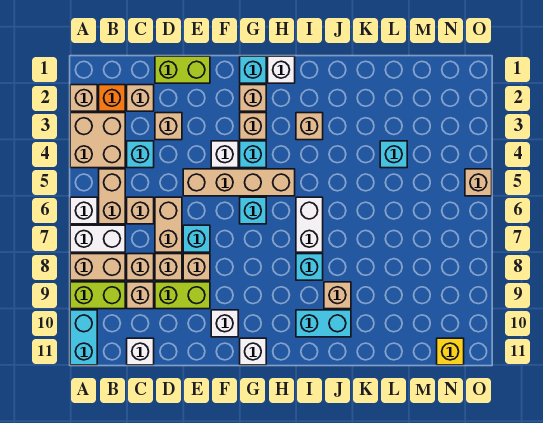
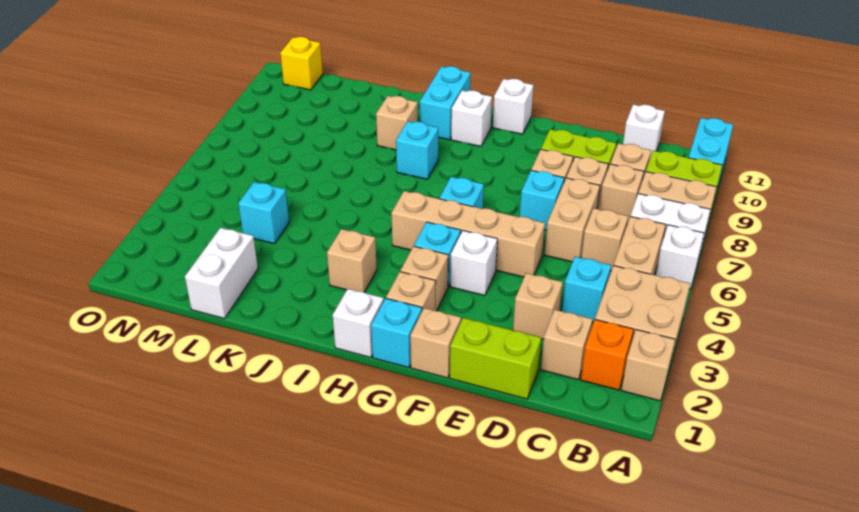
white brick F10 level 1 -> white brick H10 level 1
white brick I6:I7 level 1 -> white brick L1:L2 level 1
cyan brick I10:J10 level 1 -> cyan brick I10:I11 level 1
tan brick O5 level 1 -> tan brick F1 level 1

